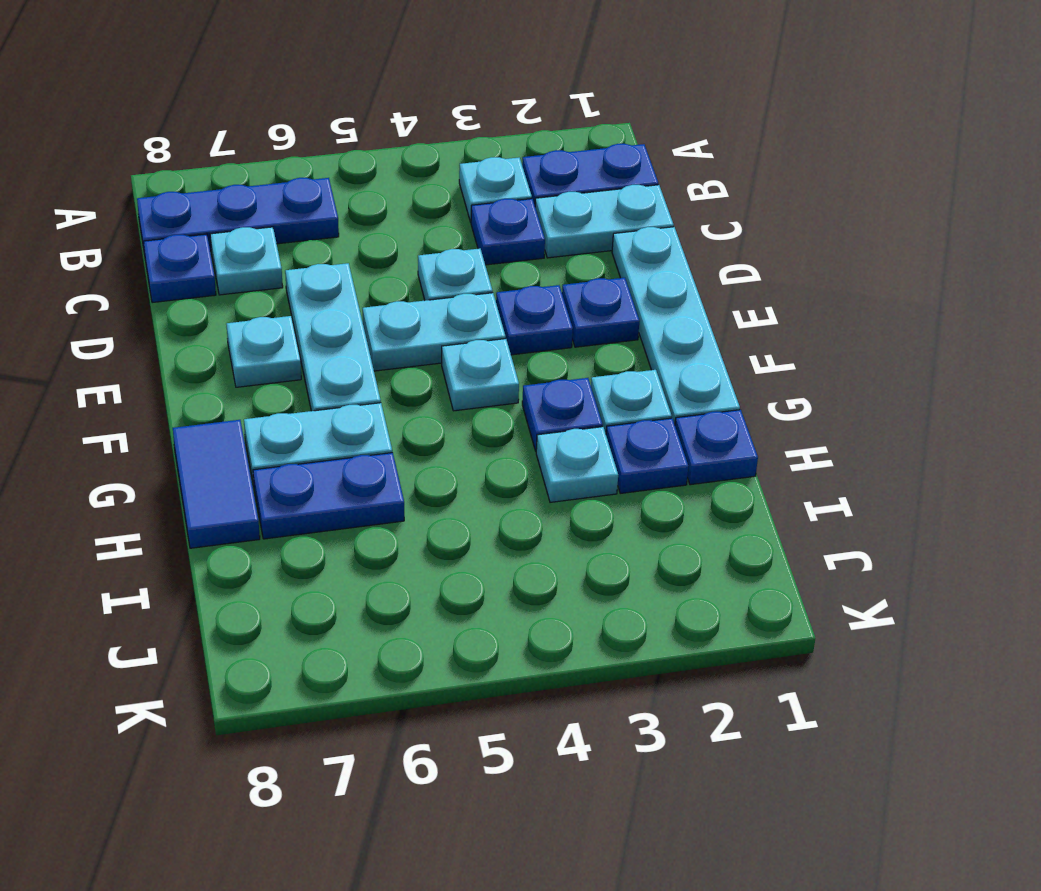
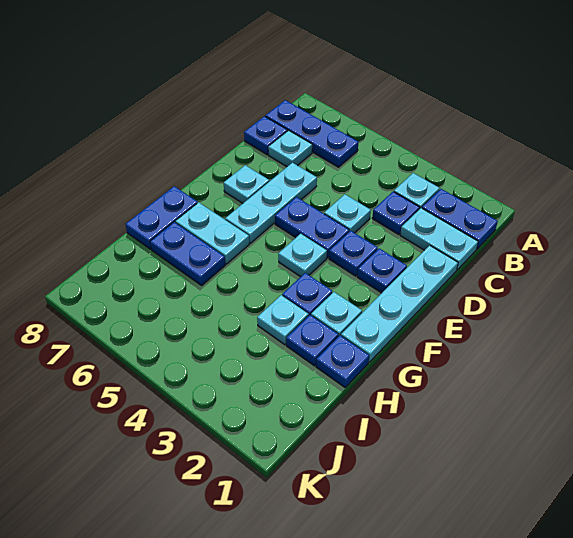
cyan plate E4:E5 level 1 -> blue plate E4:E5 level 1
blue tile G8:H8 level 1 -> blue plate G8:H8 level 1

